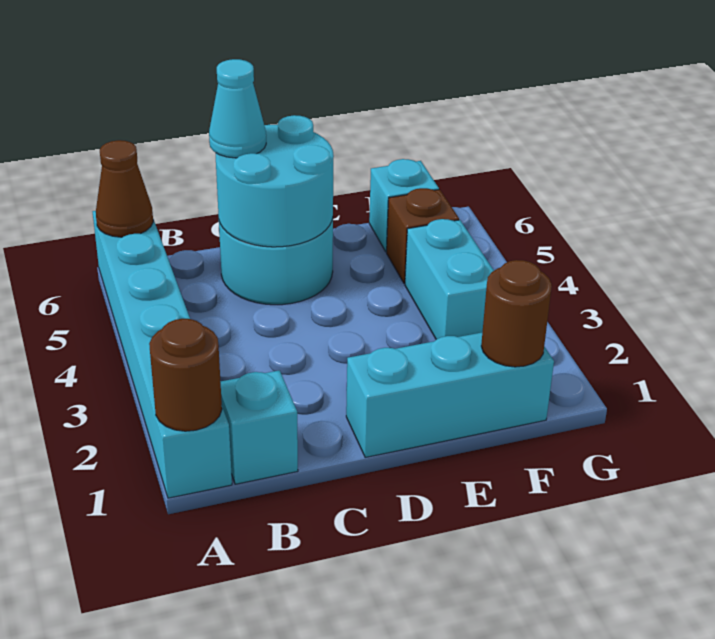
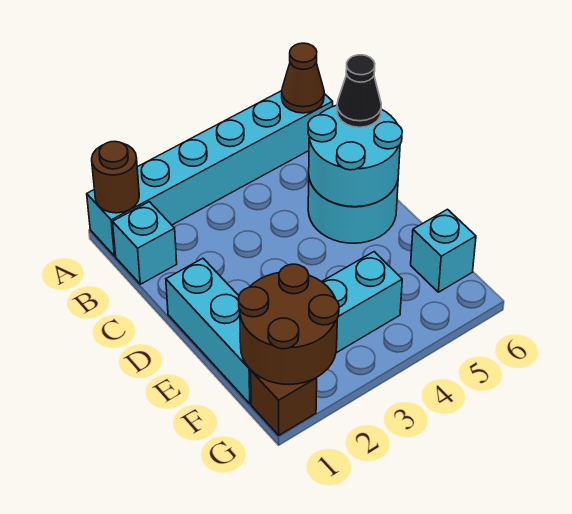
cyan cone C6 level 3 -> black cone C6 level 3
brown round brick F1 level 2 -> brown round brick F1:G2 level 2
brown brick F5 level 1 -> brown brick G1 level 1

